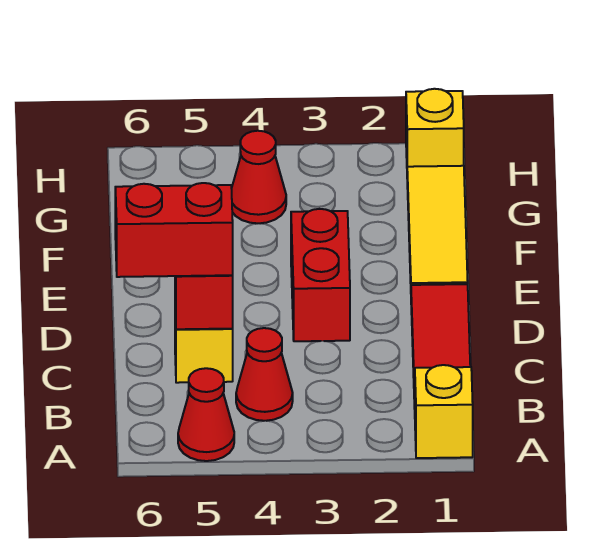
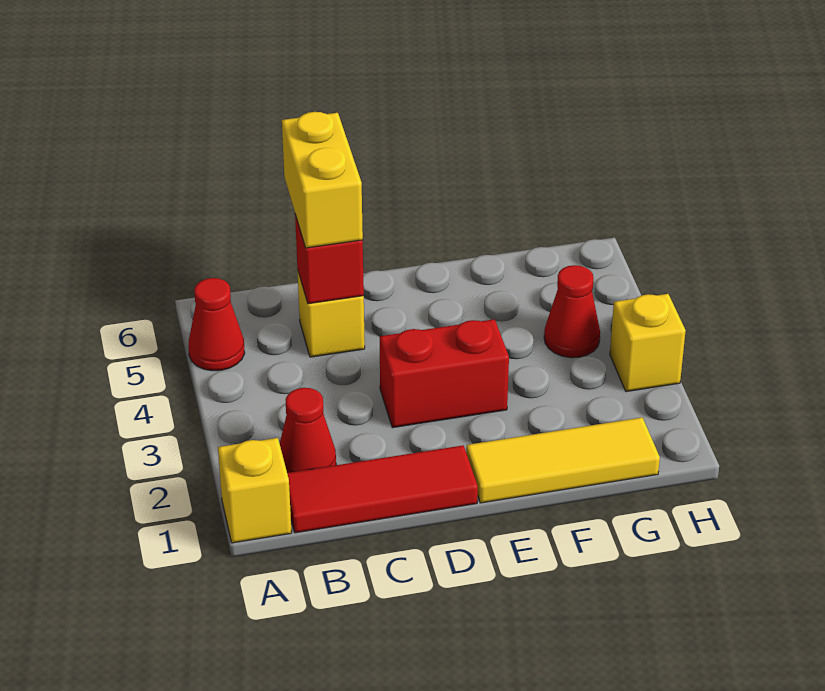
red cone B4 level 1 -> red cone B2 level 1
red brick C5:C6 level 3 -> yellow brick C5:C6 level 3
yellow brick H1 level 1 -> yellow brick H3 level 1

